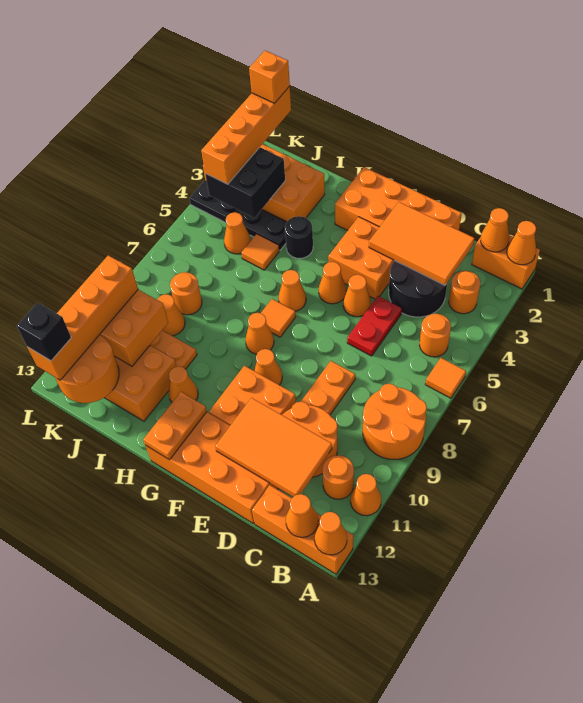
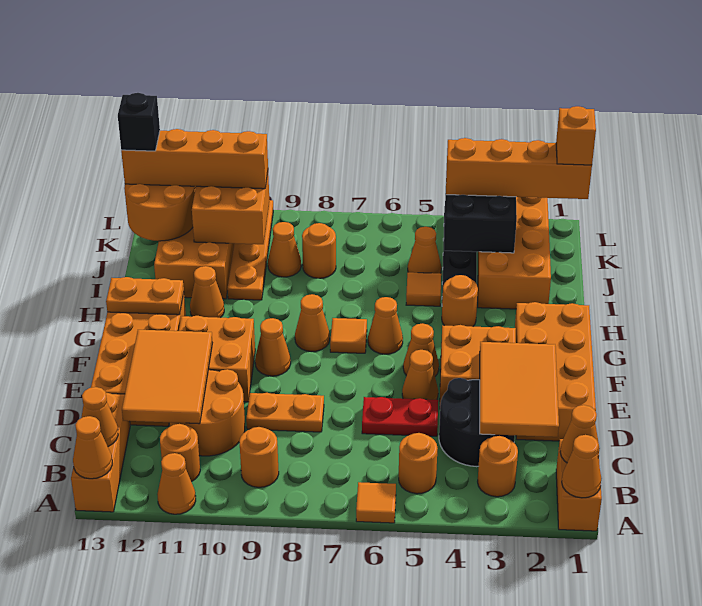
orange round brick A8:B9 level 1 -> orange round brick B9 level 1
black round brick H4 level 1 -> orange round brick H4 level 1

